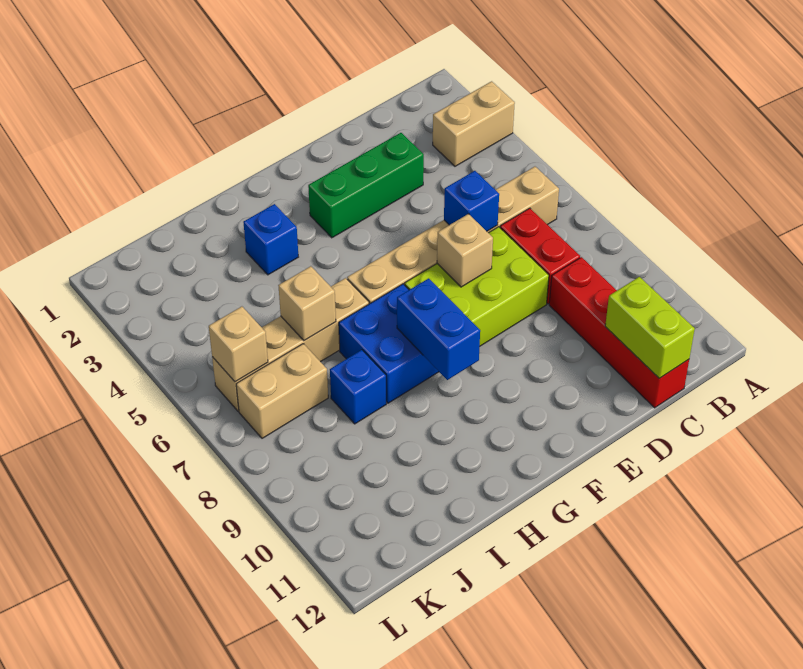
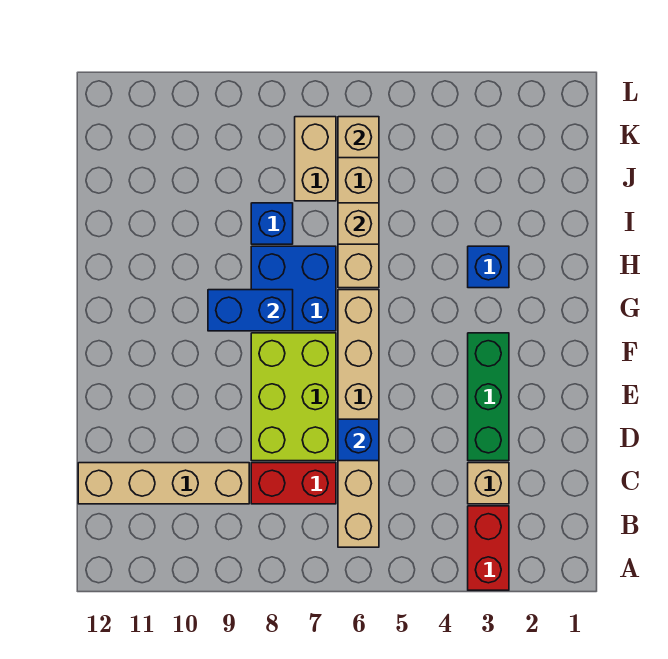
tan brick A3:B3 level 1 -> red brick A3:B3 level 1
red brick C9:C12 level 1 -> tan brick C9:C12 level 1
lime brick C11:C12 level 2 -> none
tan brick E7 level 2 -> tan brick C3 level 1

